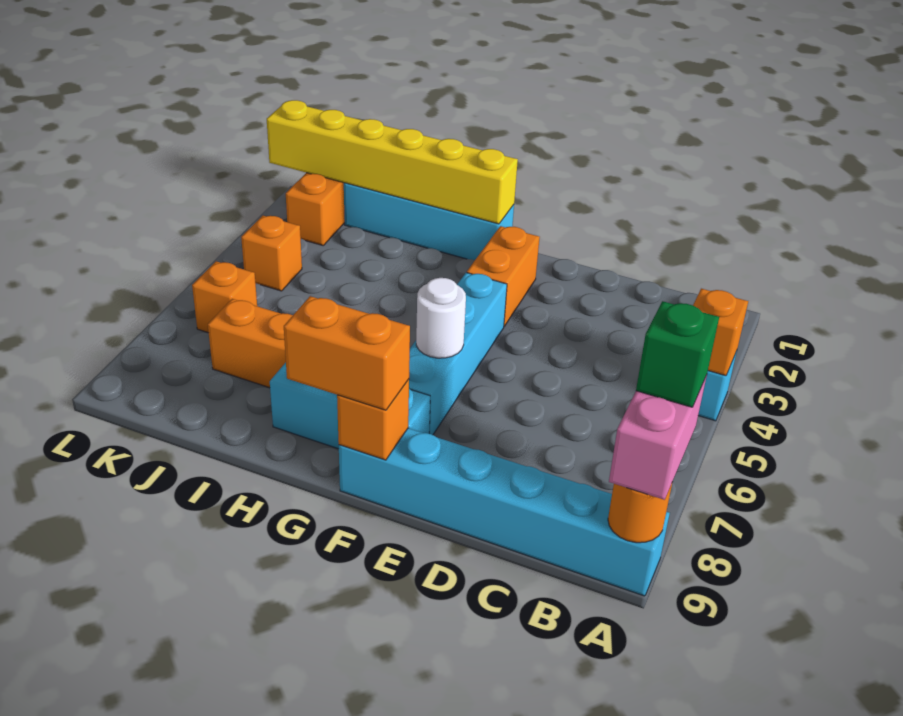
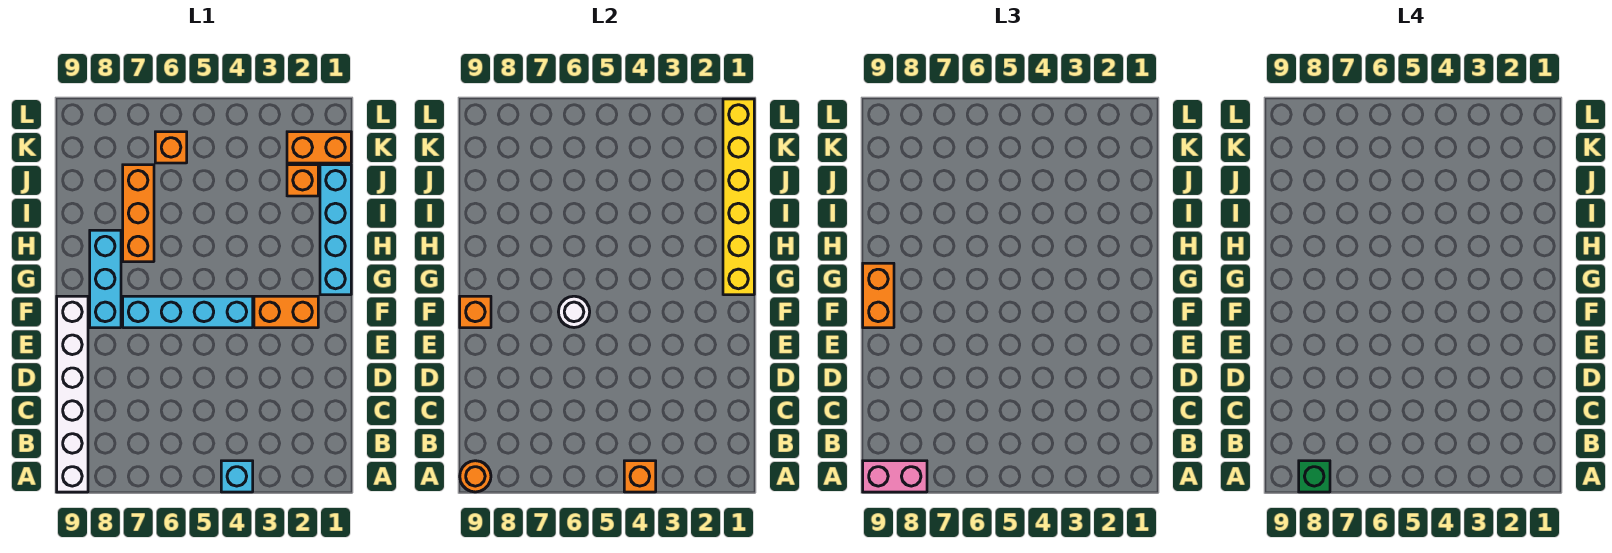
cyan brick A9:F9 level 1 -> white brick A9:F9 level 1
orange brick K4 level 1 -> orange brick J2 level 1

